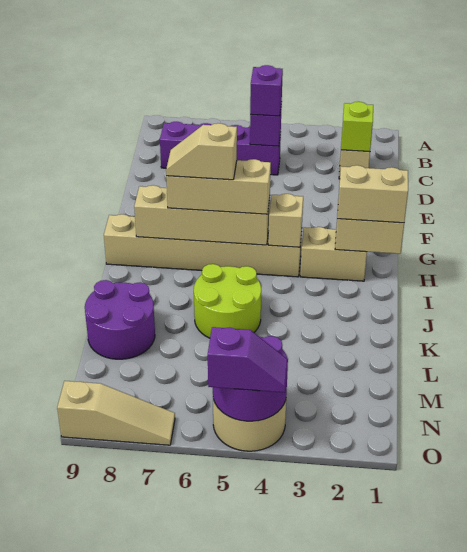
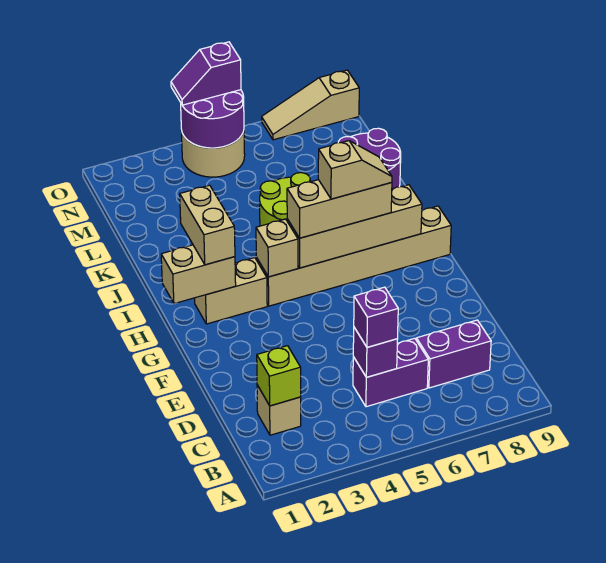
tan brick H1:H2 level 3 -> tan brick H2:I2 level 3

